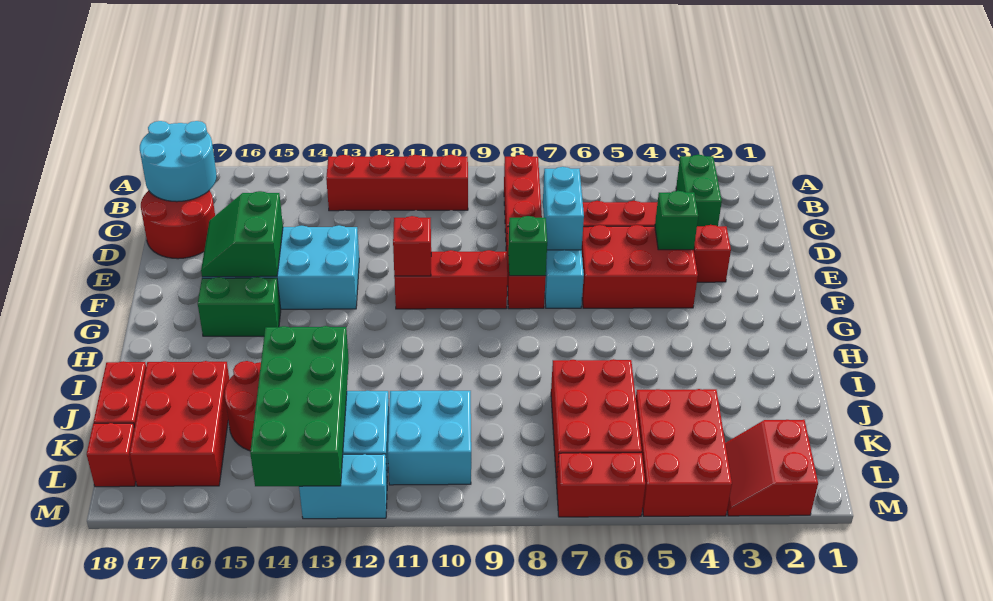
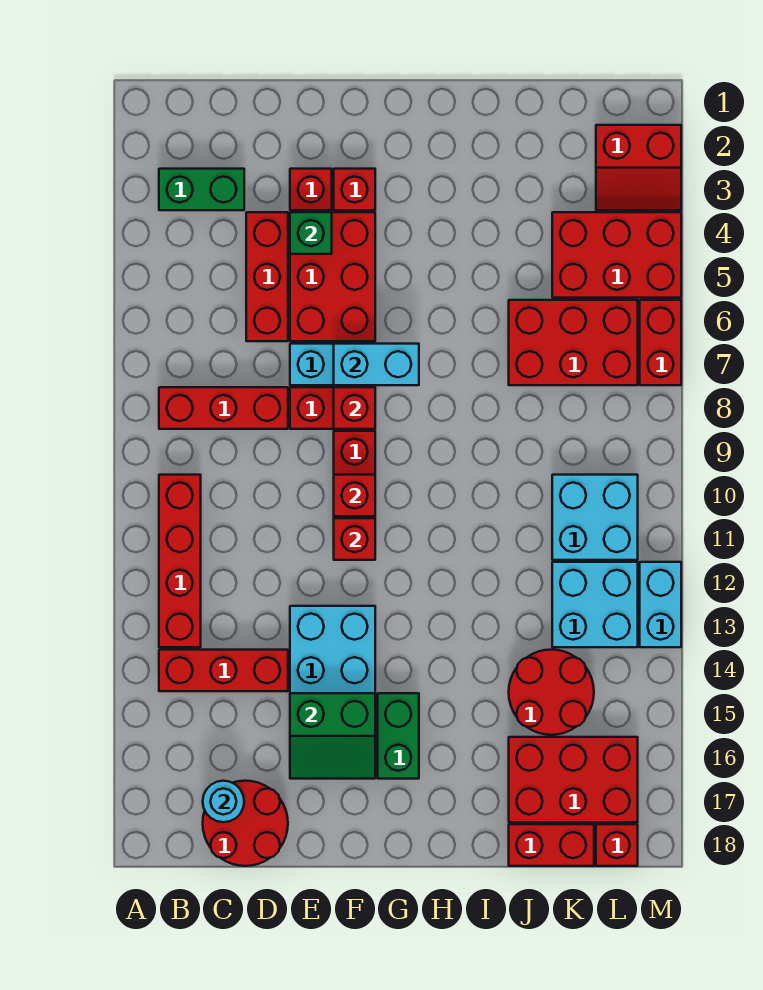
none -> red brick B14:D14 level 1
cyan round brick B17:C18 level 2 -> cyan round brick C17 level 2
cyan brick D7:E7 level 2 -> cyan brick F7:G7 level 2
none -> red brick F3 level 1
green brick F8 level 2 -> red brick F8 level 2
none -> red brick F10 level 2
green brick J13:M14 level 2 -> none

